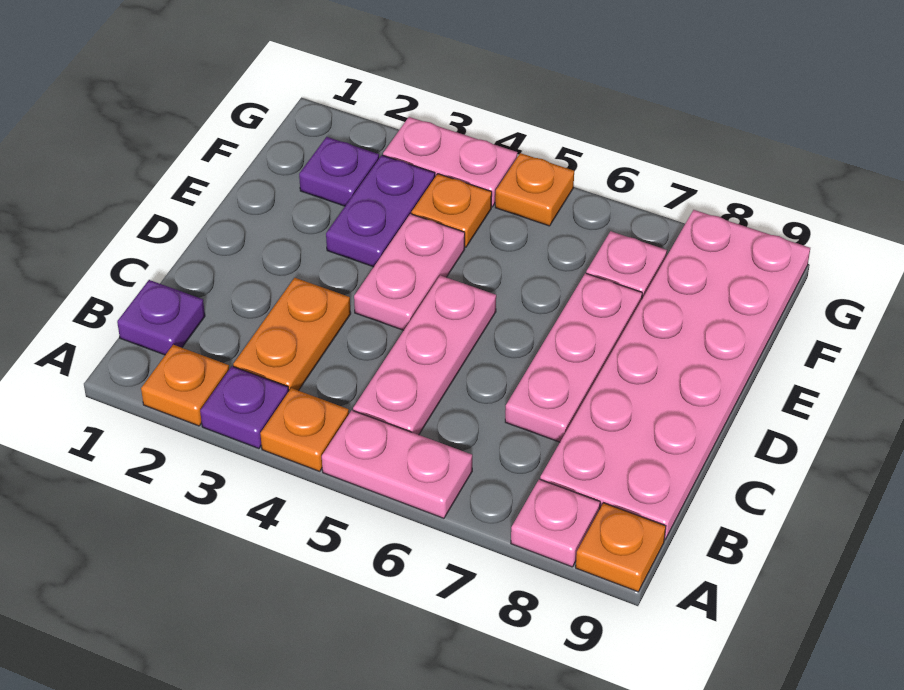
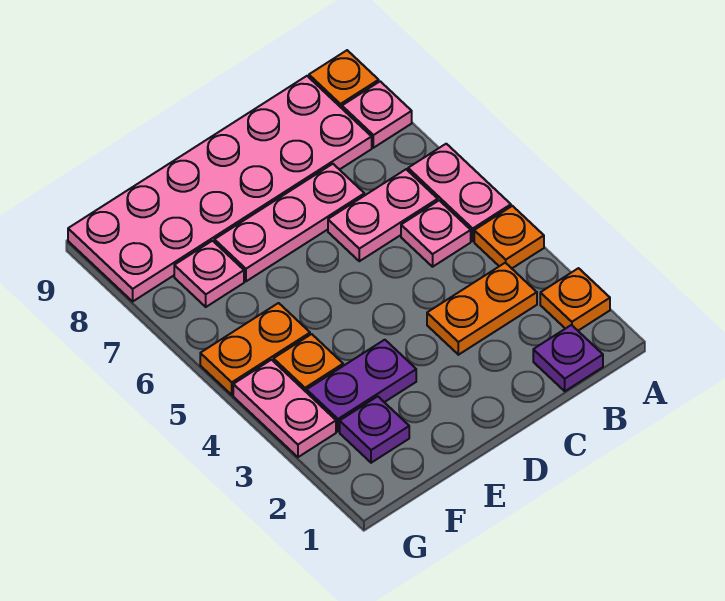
purple plate A3 level 1 -> none
pink plate B5:D5 level 1 -> pink plate B5 level 1
pink plate D4:E4 level 1 -> pink plate B6:C6 level 1
orange plate G5 level 1 -> orange plate F5:G5 level 1

